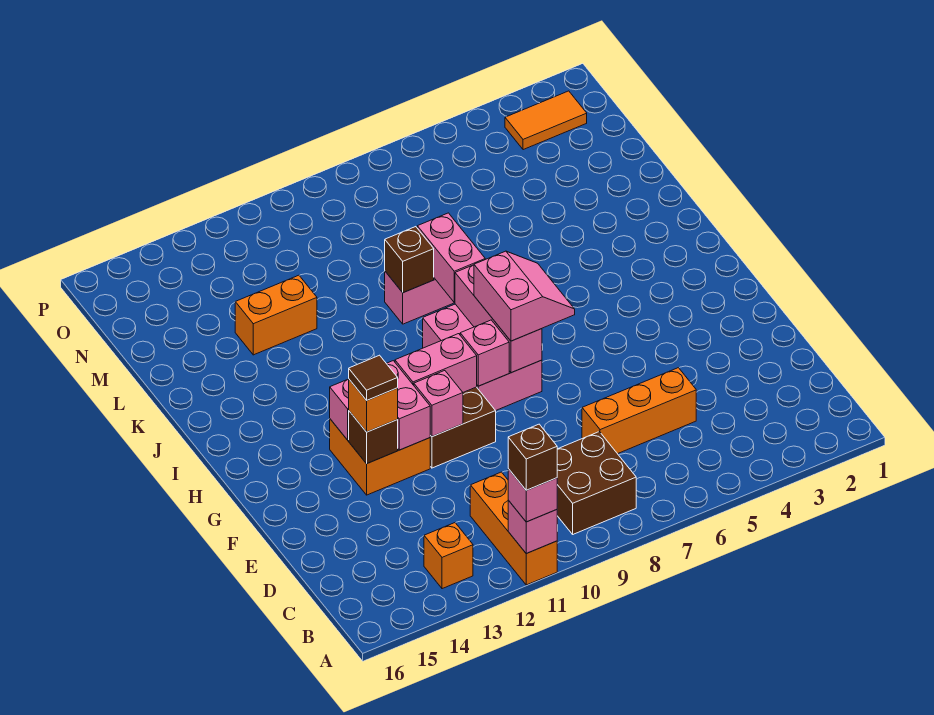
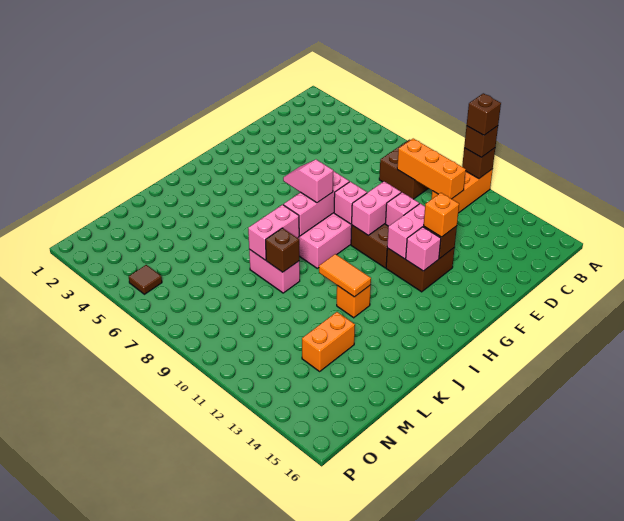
pink brick A11 level 2 -> brown brick A11 level 2
pink brick A11 level 3 -> brown brick A11 level 3
orange brick B13 level 1 -> orange brick J12 level 1
orange brick D5:D7 level 1 -> orange brick C9:C11 level 2
orange brick F12:G13 level 1 -> brown brick F12:G13 level 1
brown tile F13 level 4 -> brown tile O5 level 1
pink slope G7:H8 level 3 top 8 -> pink slope H7:H8 level 3 top 8
pink brick G10:G11 level 2 -> pink brick F10:G10 level 2
orange brick L12:L13 level 1 -> orange brick L13:M13 level 1
orange tile O2:O3 level 1 -> orange tile J11:J12 level 2

